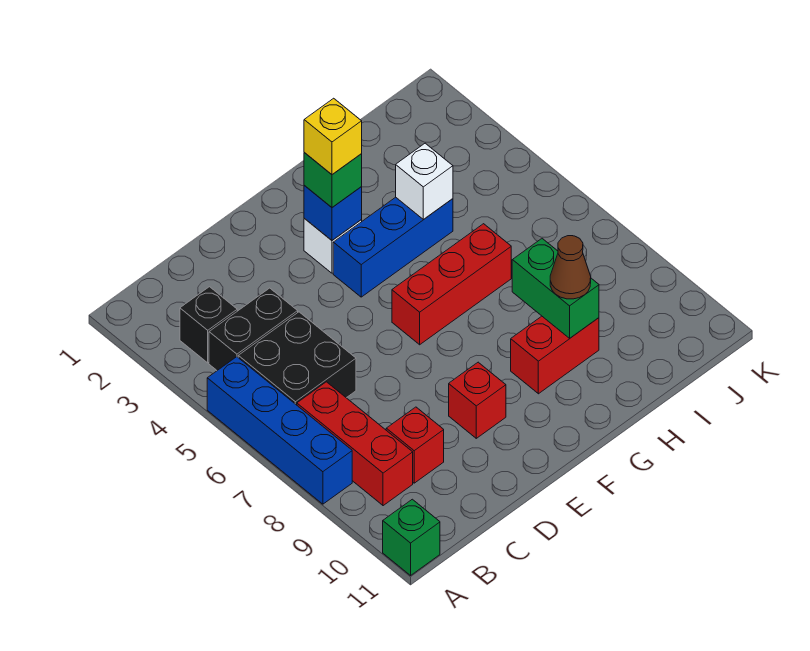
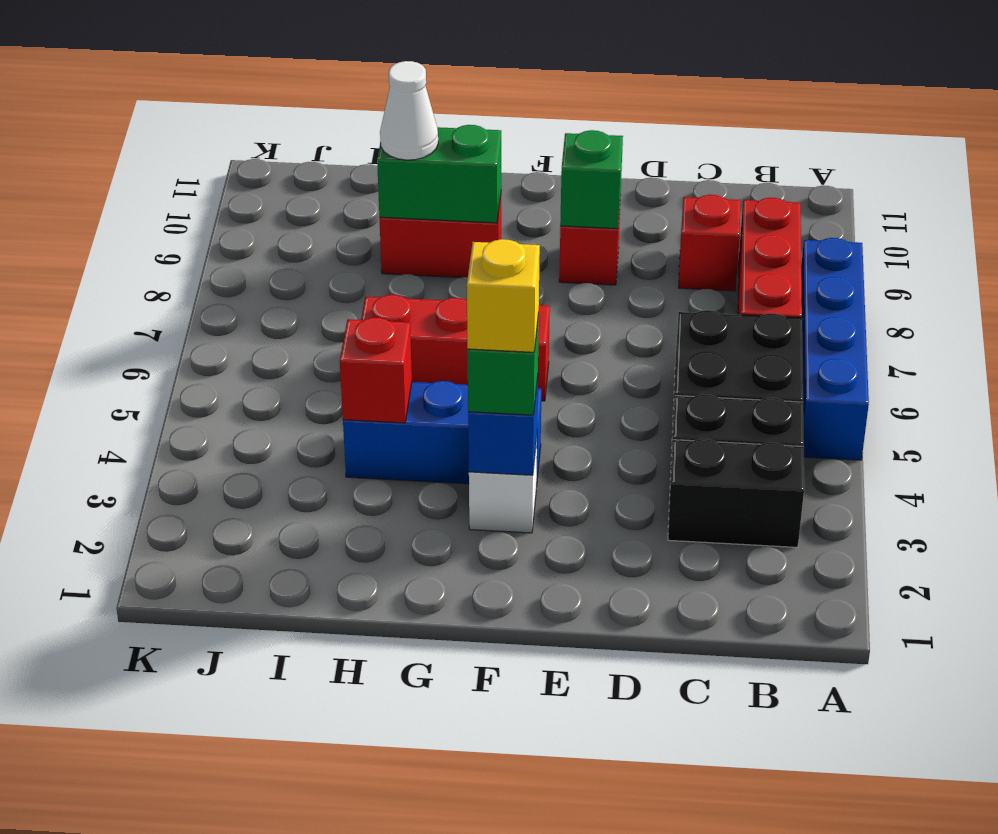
green brick A11 level 1 -> green brick E9 level 2
black brick B3 level 1 -> black brick B3:C3 level 1
white brick H4 level 2 -> red brick H4 level 2
green brick H8:H9 level 2 -> green brick G9:H9 level 2
brown cone H9 level 3 -> white cone H9 level 3

